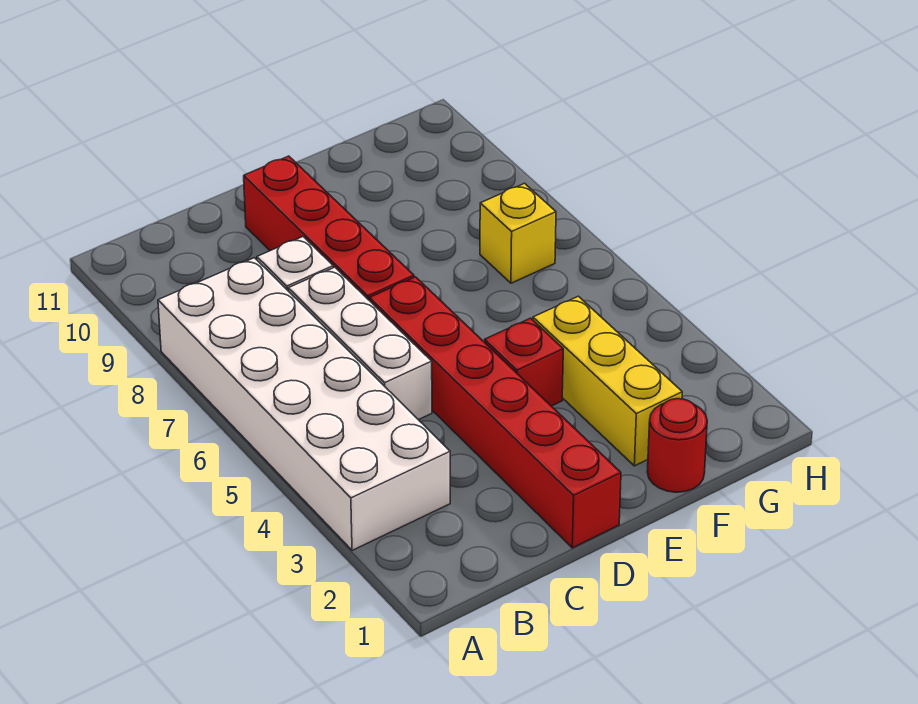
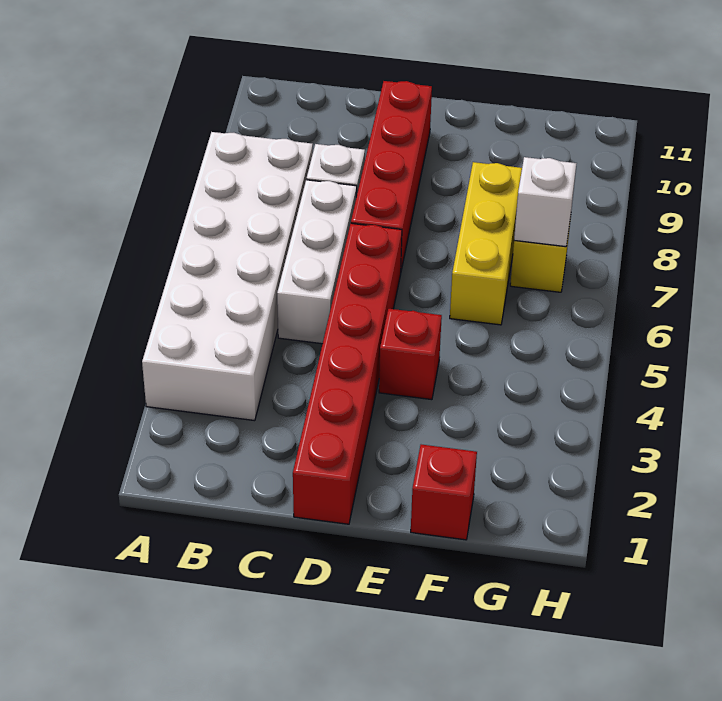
red round brick F1 level 1 -> red brick F1 level 1
yellow brick F2:F4 level 1 -> yellow brick F6:F8 level 1
none -> white brick G7 level 2

